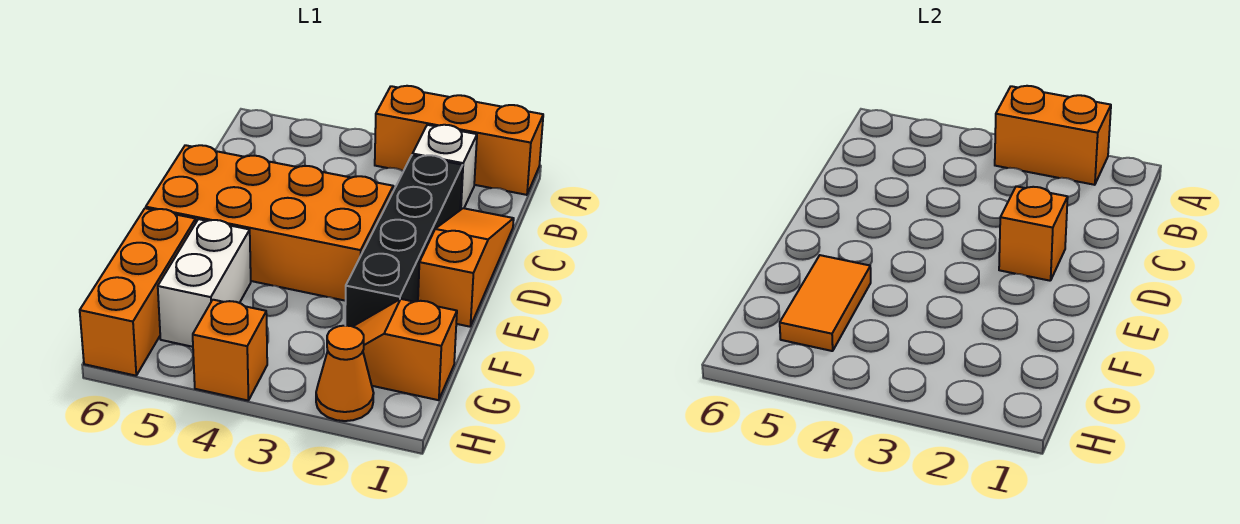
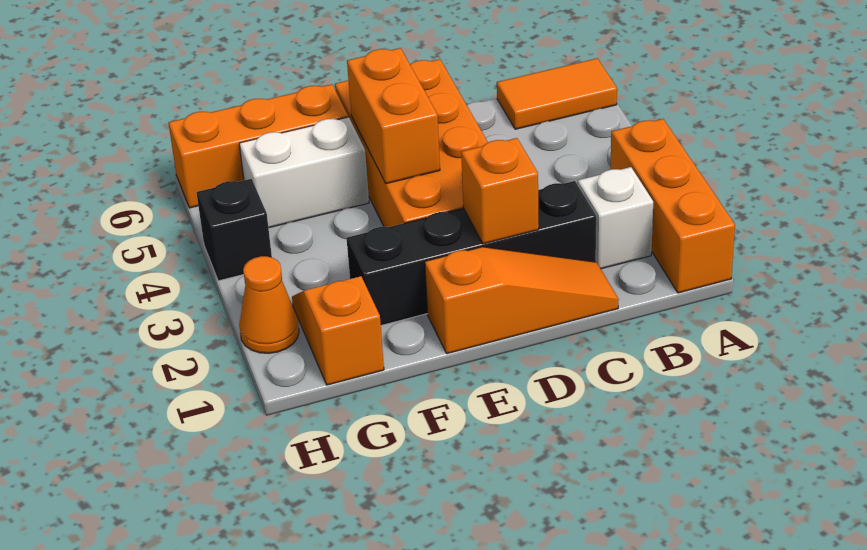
orange brick A2:A3 level 2 -> orange brick E4:E5 level 2
orange tile F5:G5 level 2 -> orange tile A6:B6 level 1
orange brick H4 level 1 -> black brick H4 level 1

